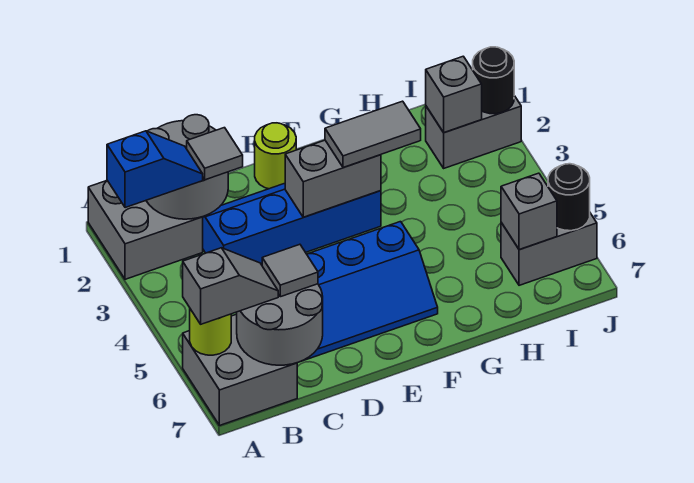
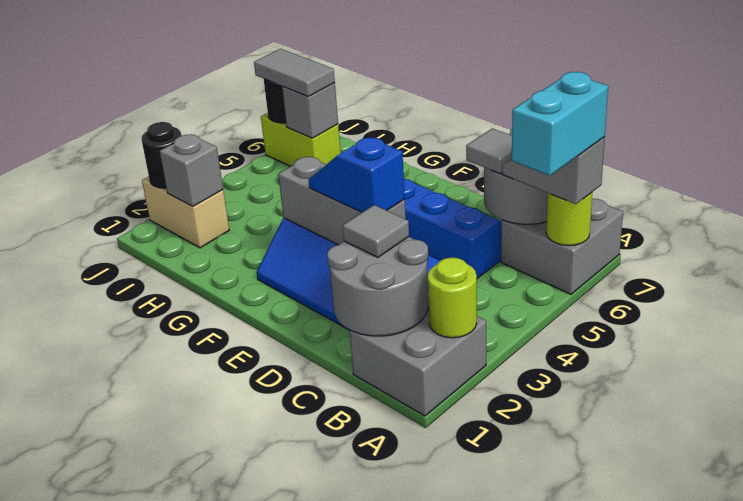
blue slope A2:B2 level 3 top A -> blue slope D3:E3 level 3 top D
none -> cyan brick A5:A6 level 4
lime round brick E1 level 1 -> lime round brick A2 level 2
grey brick E3:F3 level 2 -> grey brick D3:F3 level 2
grey tile F3:G3 level 3 -> grey tile I6:J6 level 3
grey brick I2:J2 level 1 -> tan brick I2:J2 level 1
grey brick I6:J6 level 1 -> lime brick I6:J6 level 1

